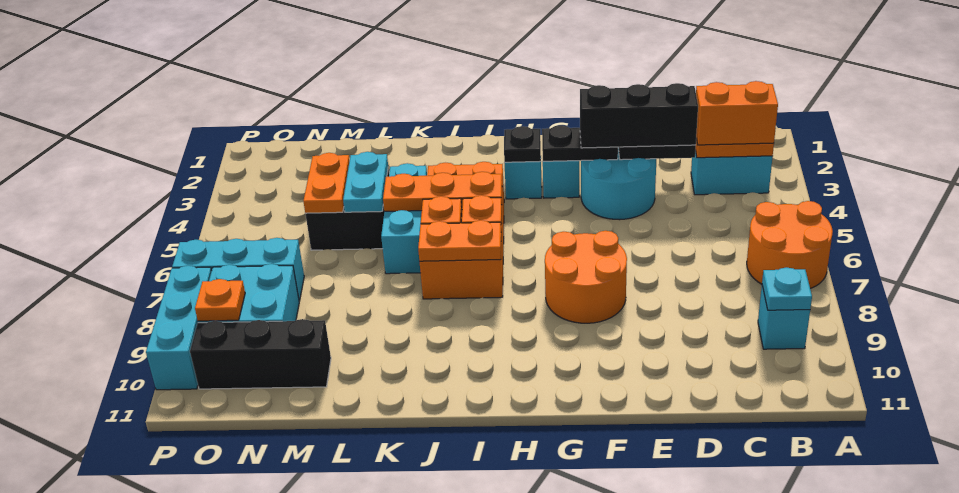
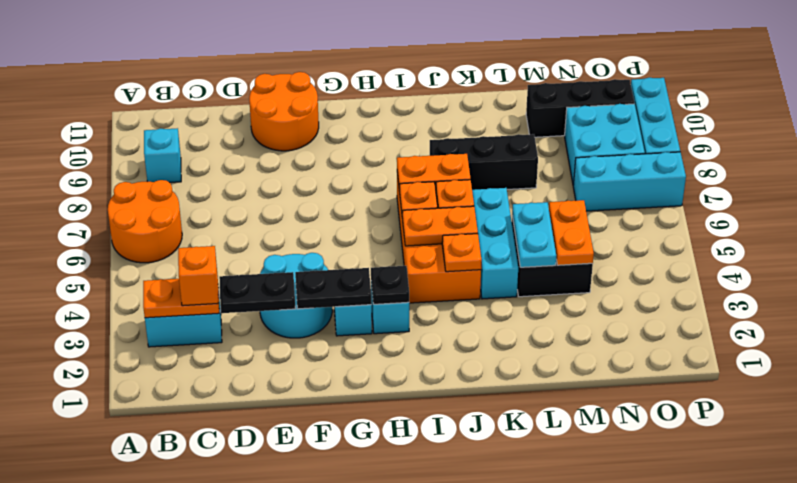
orange brick B3:C3 level 3 -> orange brick C3 level 3
cyan plate B9 level 2 -> none
black brick D3:F3 level 3 -> black brick J8:L8 level 1
orange round brick F7:G8 level 1 -> orange round brick E10:F11 level 1
orange plate I5:K5 level 2 -> orange plate I5:J5 level 2
orange plate O9 level 2 -> orange plate J4 level 2

